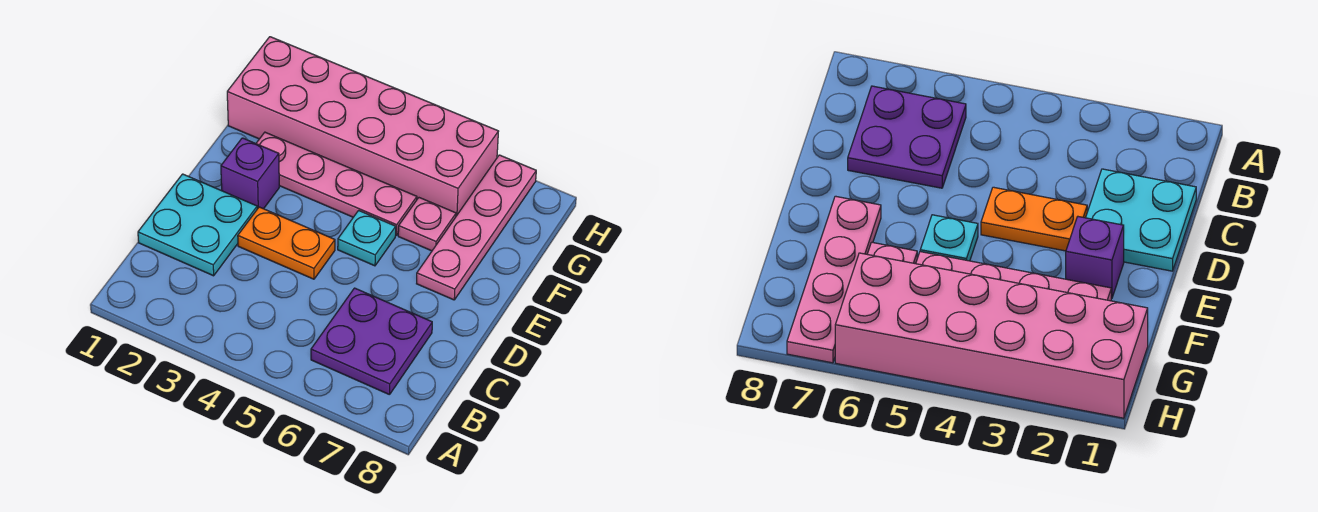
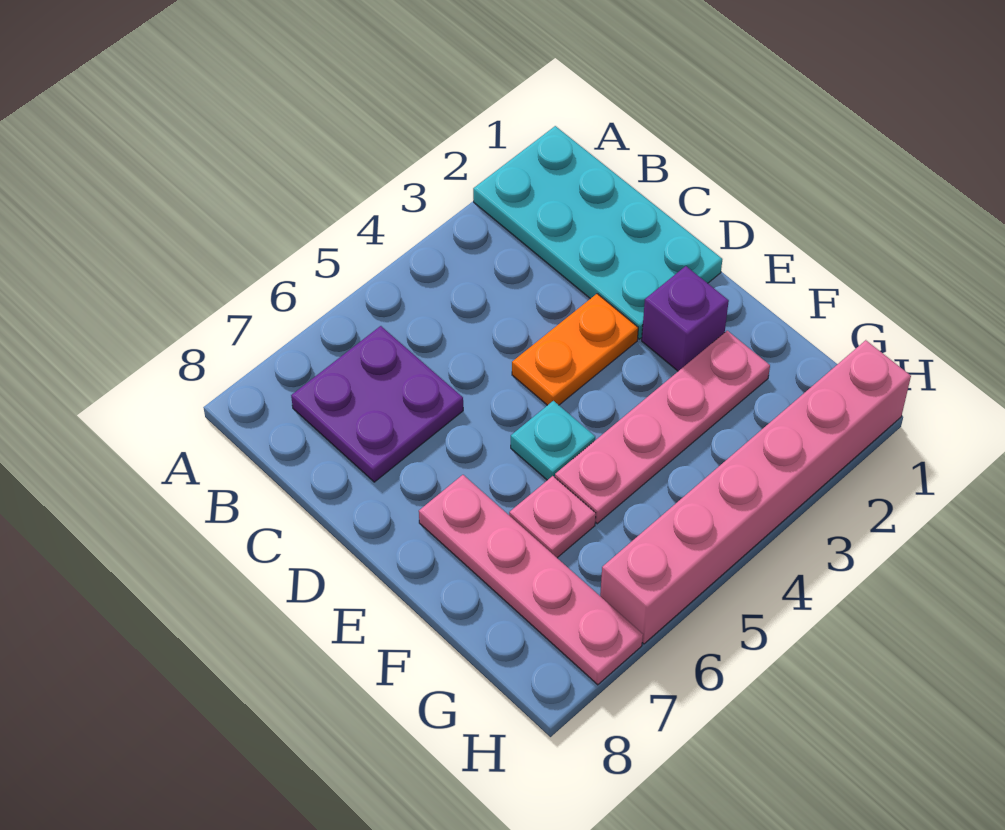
cyan plate C1:D2 level 1 -> cyan plate A1:D2 level 1
pink brick G1:H6 level 1 -> pink brick H1:H6 level 1

